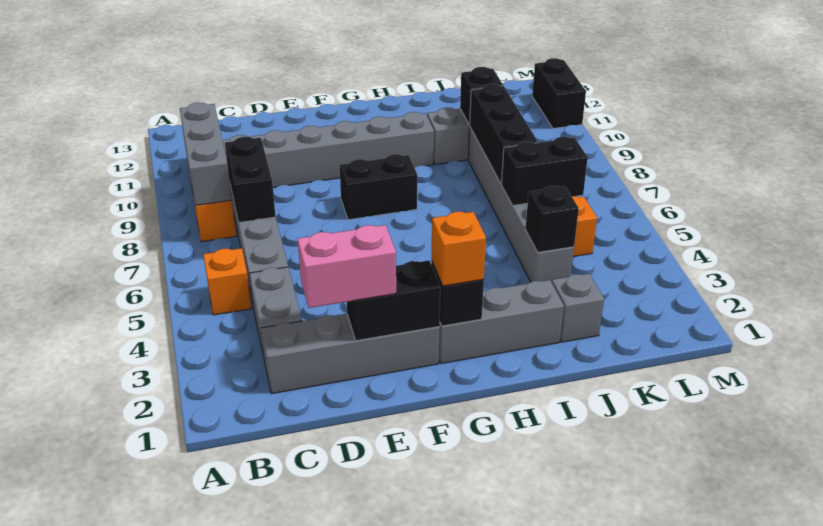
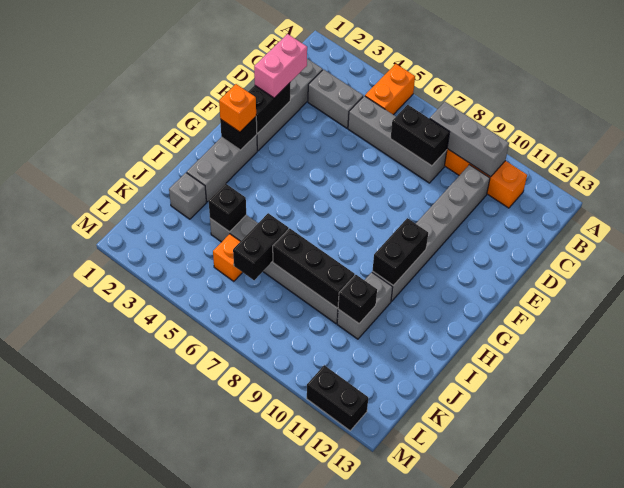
orange brick B5 level 1 -> orange brick A5:B5 level 1
black brick F8:G8 level 1 -> black brick G10:H10 level 2

